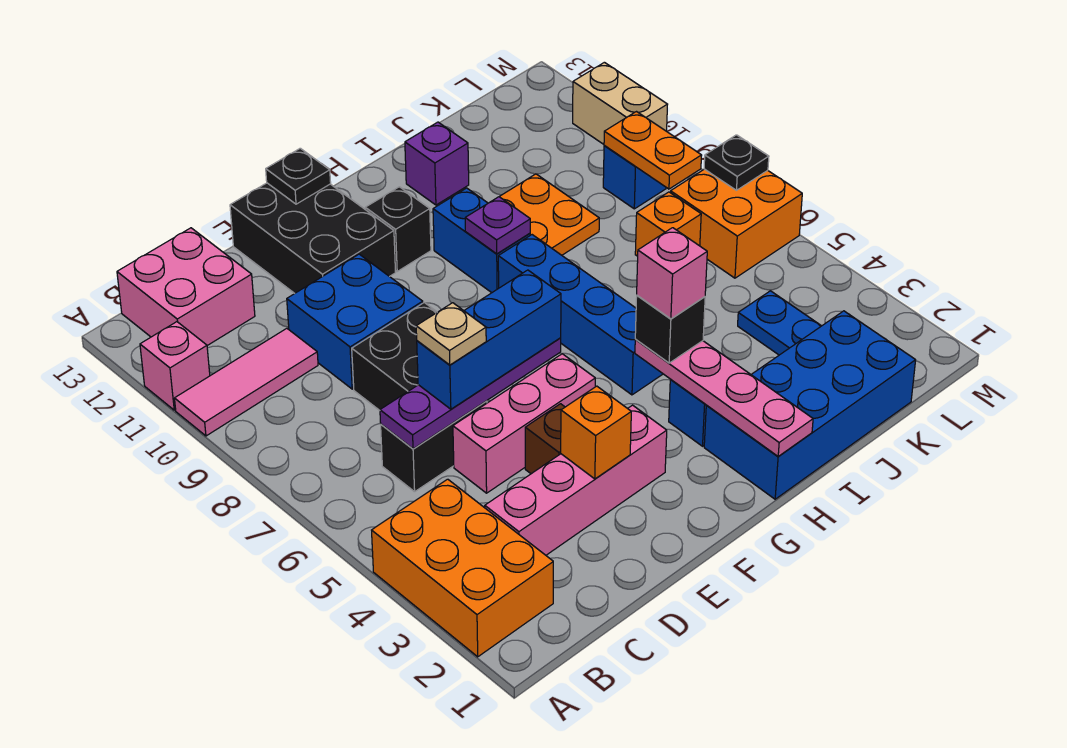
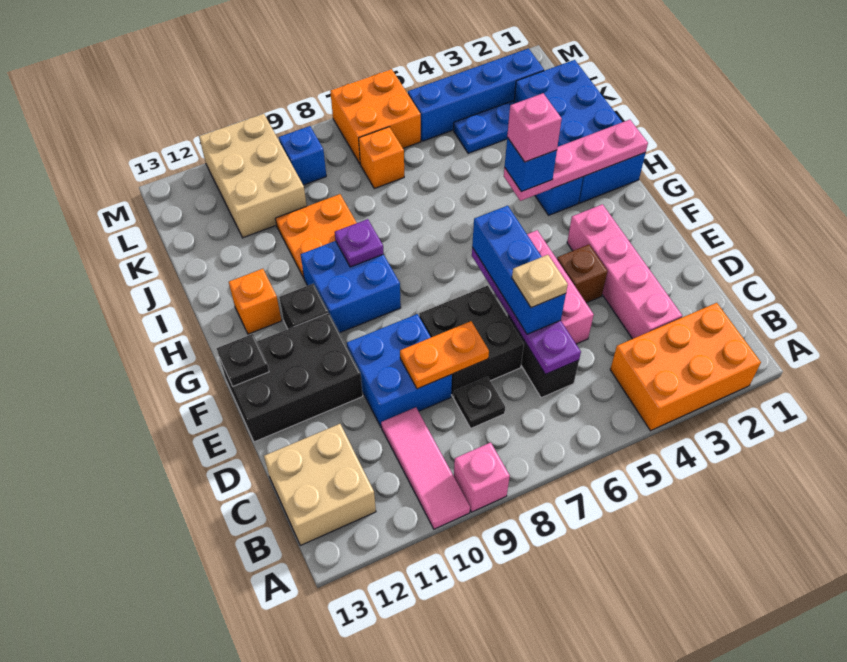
pink brick A11 level 1 -> pink brick A9 level 1
pink brick B12:C13 level 1 -> tan brick B12:C13 level 1
orange brick E3 level 2 -> orange brick H12 level 1
black brick H4 level 3 -> blue brick H4 level 3
blue brick H5:H8 level 1 -> blue brick L2:L5 level 1
blue brick H9:H10 level 1 -> blue brick G9:H10 level 1
purple brick I12 level 1 -> none
orange plate L8:L9 level 2 -> orange plate D8:D9 level 2
black plate M7 level 2 -> black plate C8 level 1
tan brick M10:M11 level 1 -> tan brick K10:M11 level 1

